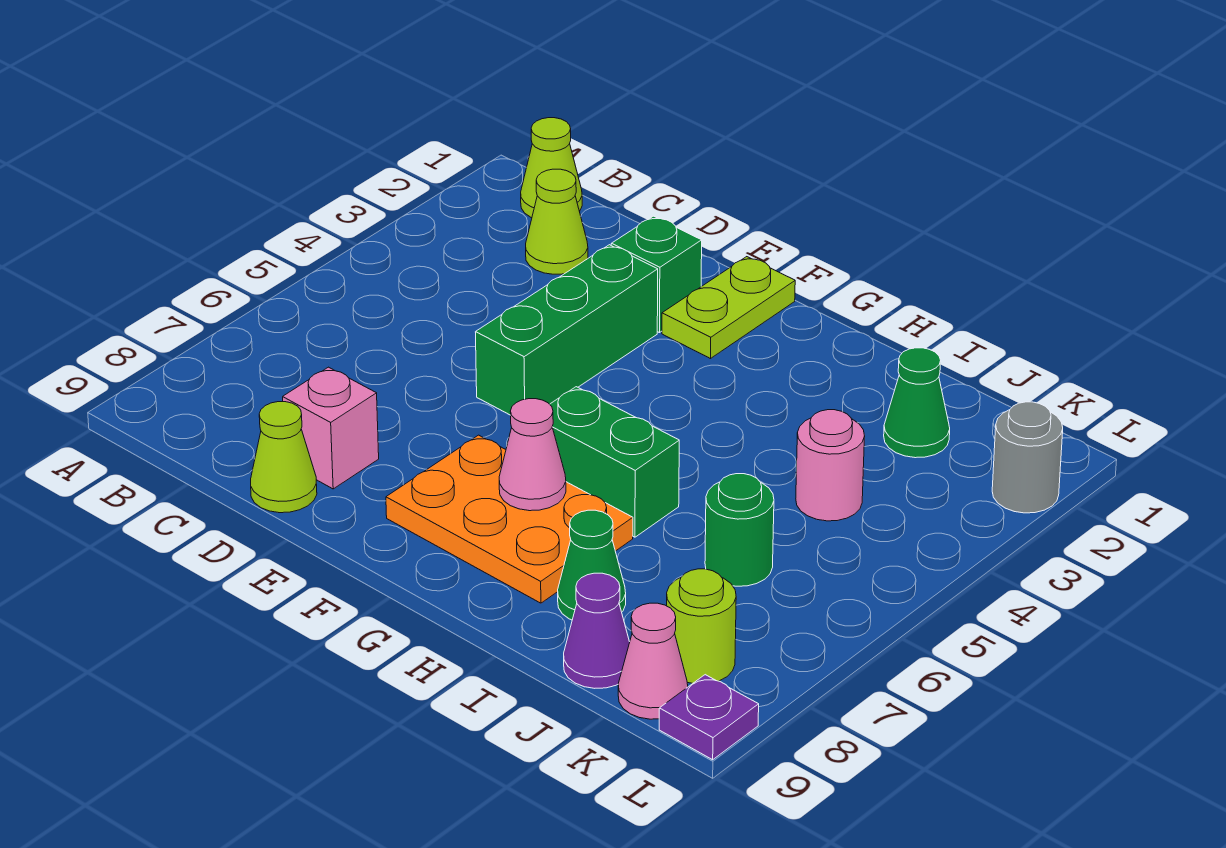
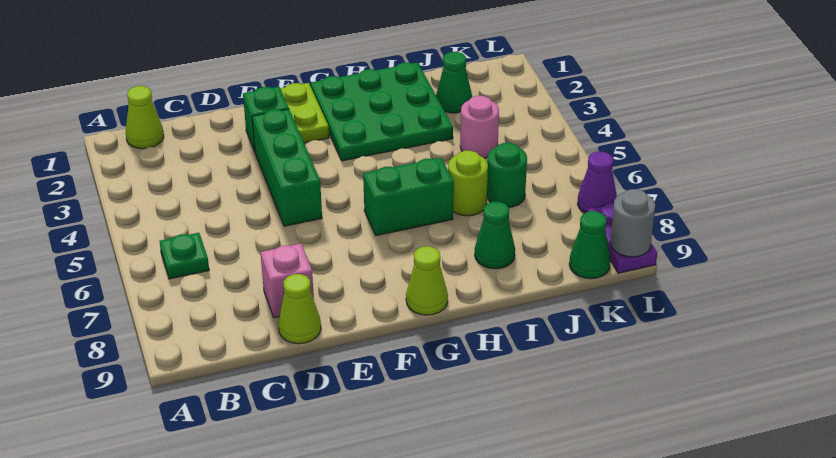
none -> green plate B6 level 1
lime cone C2 level 1 -> lime cone G9 level 1
orange plate F7:H8 level 1 -> none
none -> green plate G1:I3 level 1
pink cone G7 level 2 -> none
purple cone J9 level 1 -> purple cone L7 level 1
lime round brick K8 level 1 -> lime round brick I6 level 1
pink cone K9 level 1 -> green cone K9 level 1
grey round brick L2 level 1 -> grey round brick L9 level 2
purple plate L9 level 1 -> purple plate L8:L9 level 1

